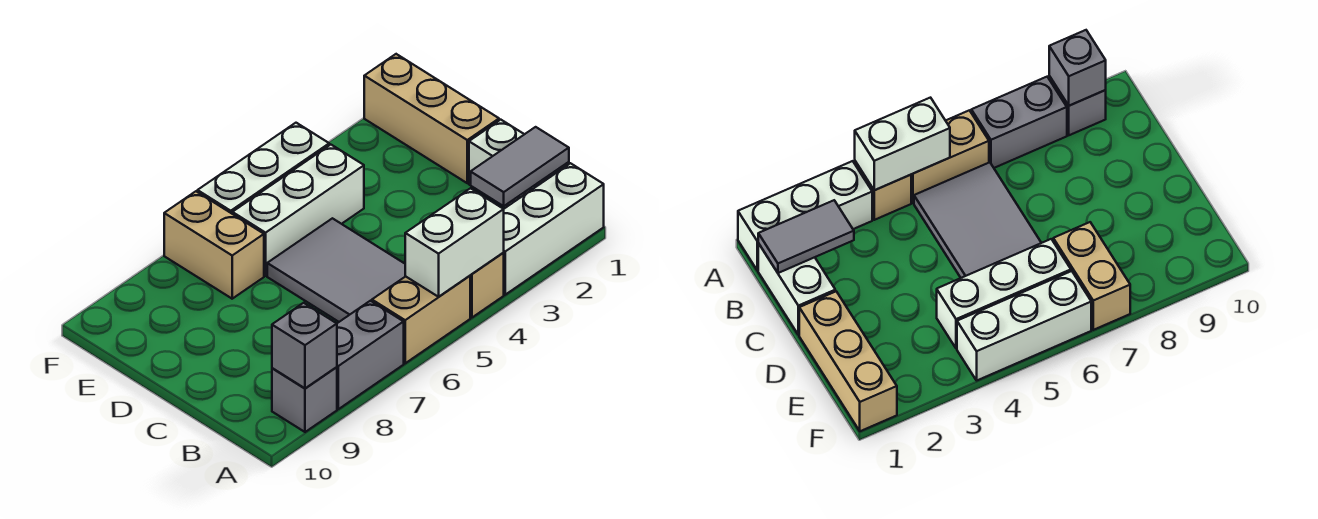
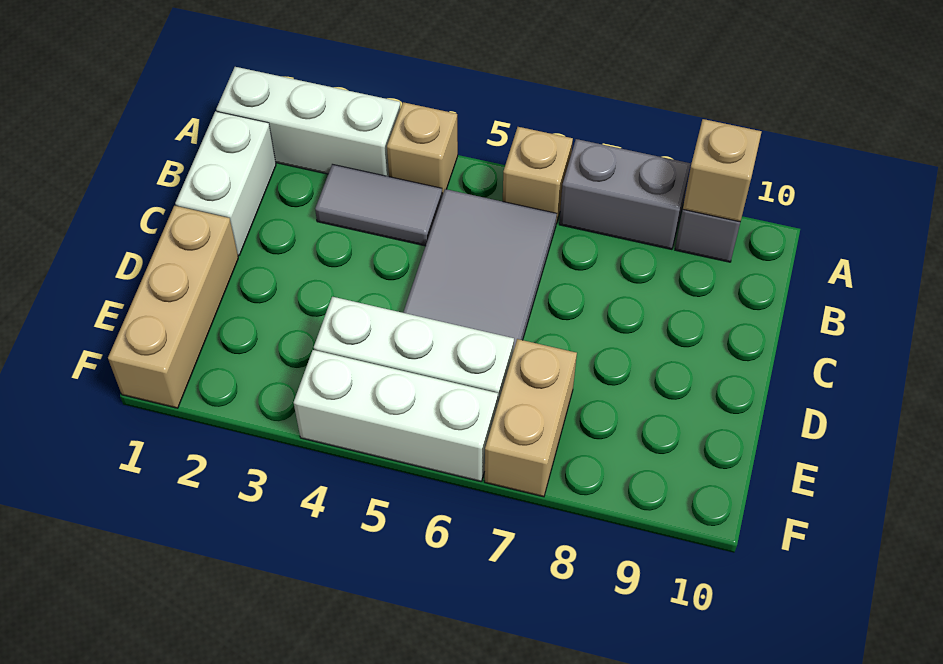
white brick A4:A5 level 2 -> none
tan brick A5:A6 level 1 -> tan brick A6 level 1
grey brick A9 level 2 -> tan brick A9 level 2
grey tile B1:B2 level 2 -> grey tile B3:B4 level 1

